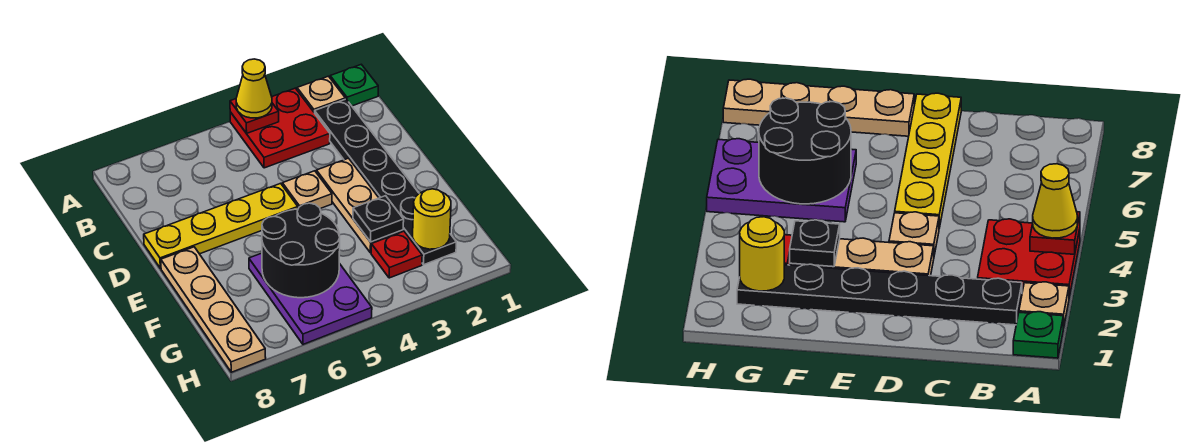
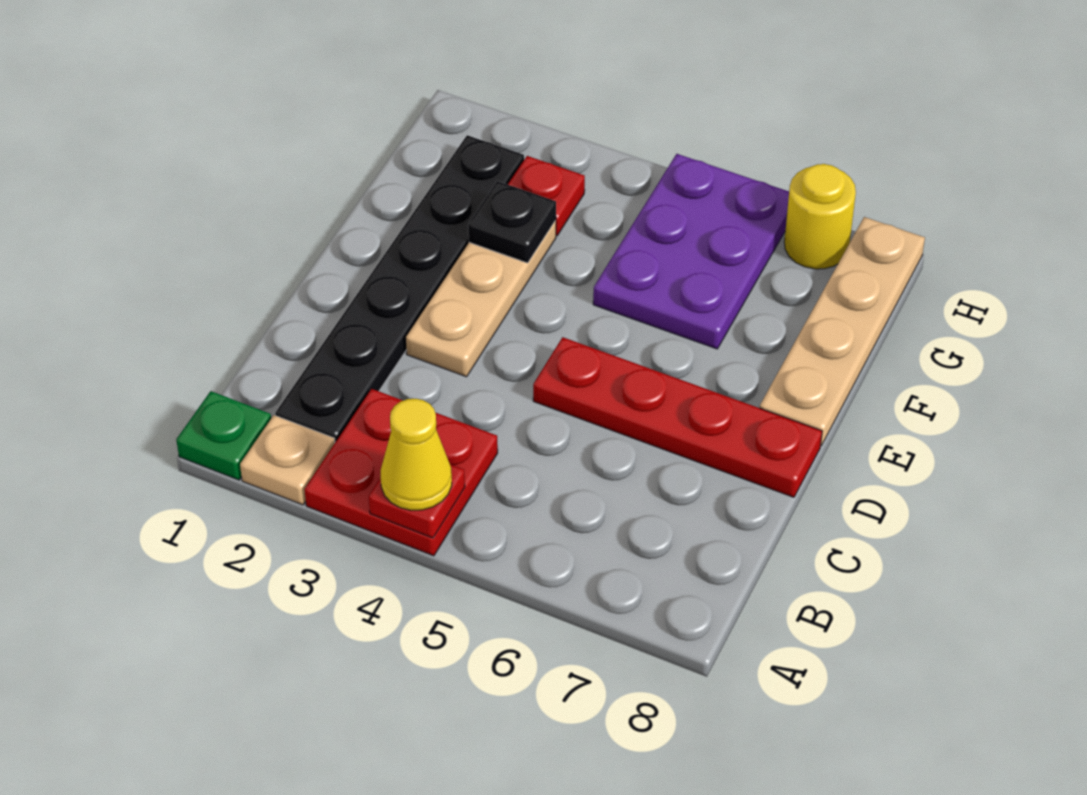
tan plate D4 level 1 -> none
yellow plate D5:D8 level 1 -> red plate D5:D8 level 1
black round brick F5:G6 level 2 -> none
yellow round brick G2 level 2 -> yellow round brick H7 level 1

